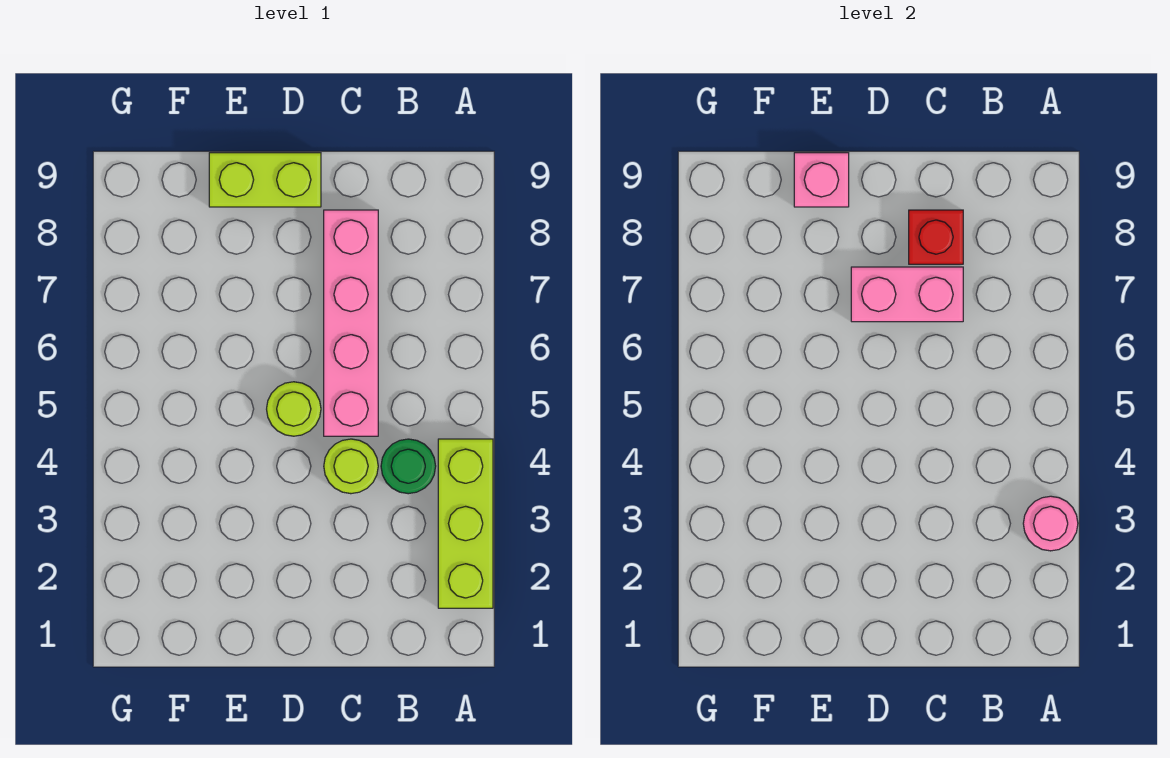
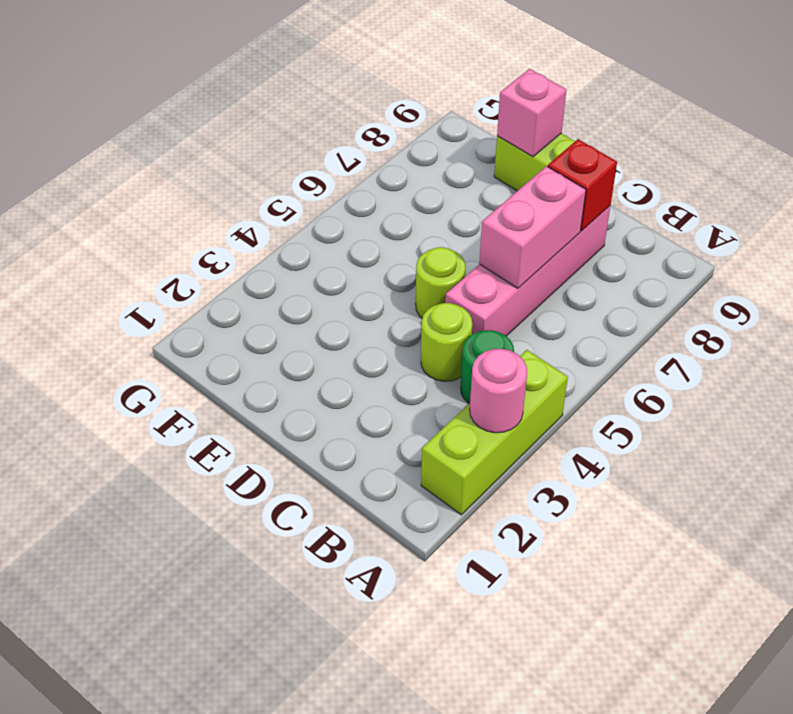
pink brick C7:D7 level 2 -> pink brick C6:C7 level 2

